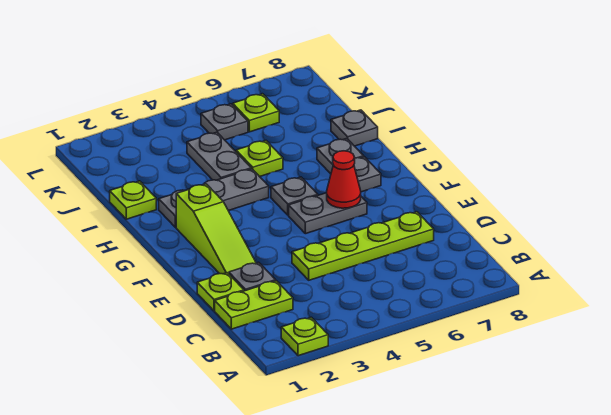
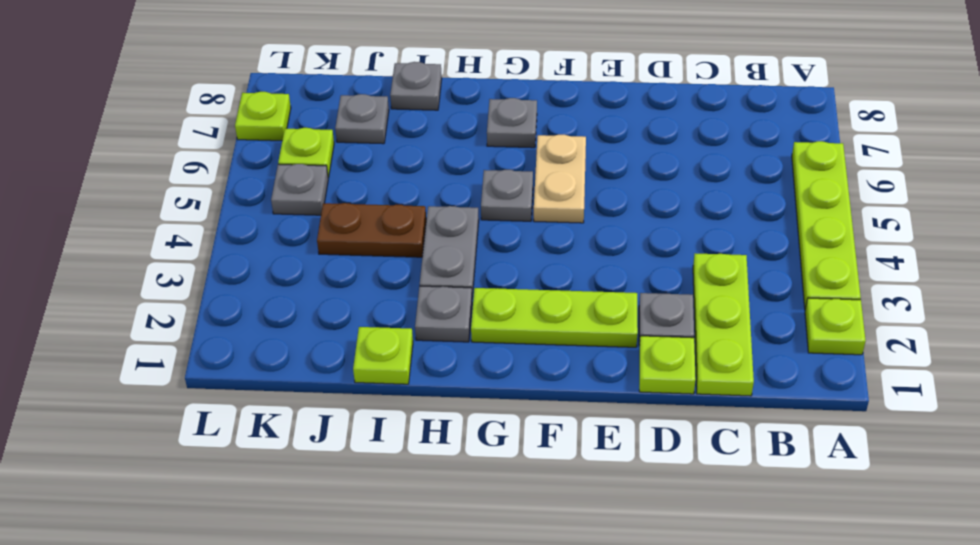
lime plate C1:C2 level 1 -> lime plate C1:C3 level 1
lime plate D4:D7 level 1 -> lime plate A3:A6 level 1
lime slope E2:G2 level 1 top G -> lime plate E2:G2 level 1
grey plate F5:F6 level 1 -> tan plate F5:F6 level 1
red cone F6 level 2 -> none
grey plate H7 level 1 -> grey plate J7 level 1
grey plate I4:J4 level 1 -> brown plate I4:J4 level 1
lime plate I5 level 1 -> lime plate L7 level 1

